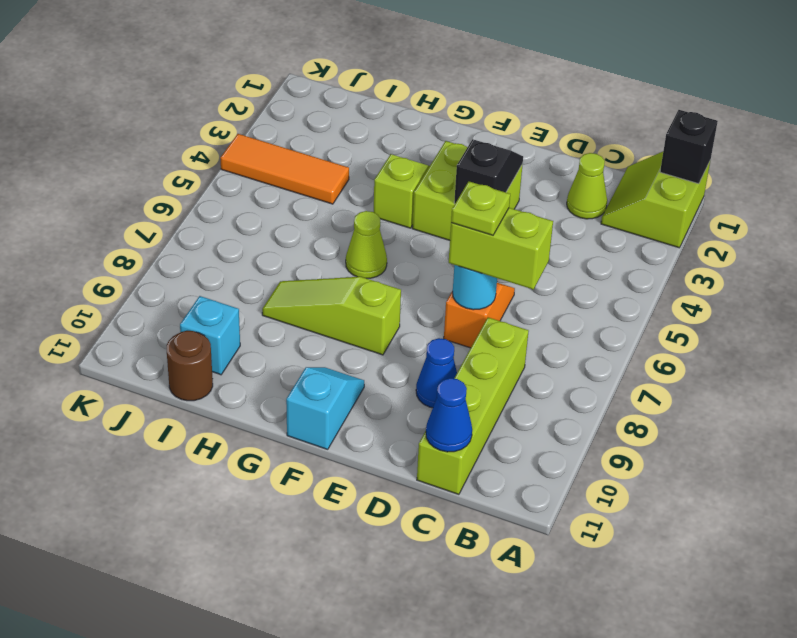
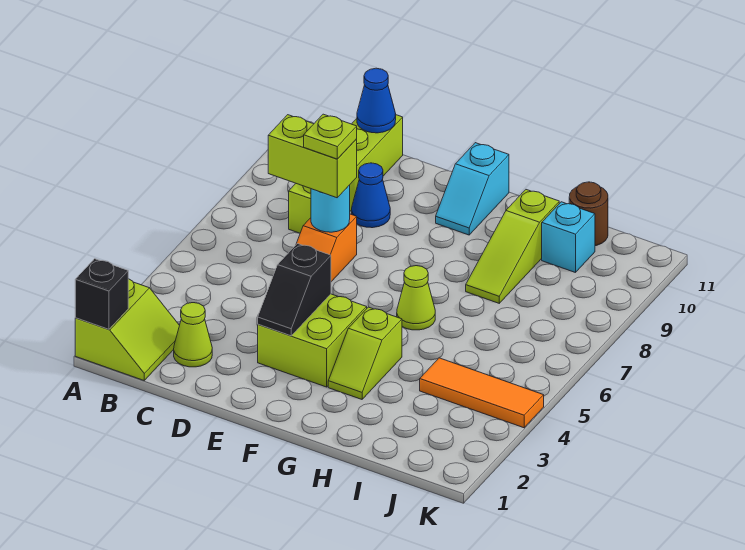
lime slope F8:H8 level 1 top F -> lime slope H8:H10 level 1 top 10

